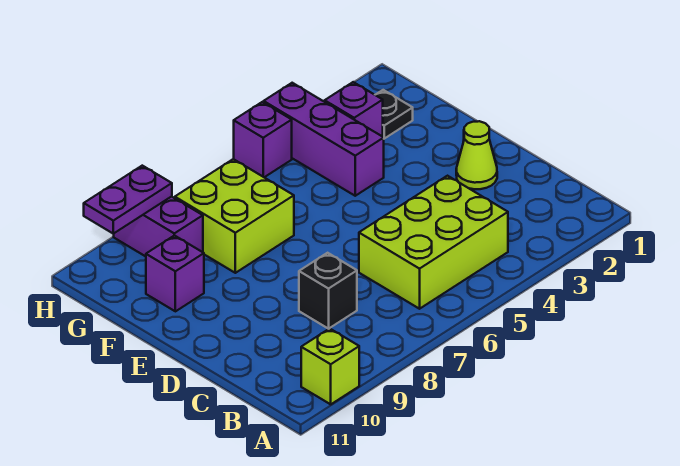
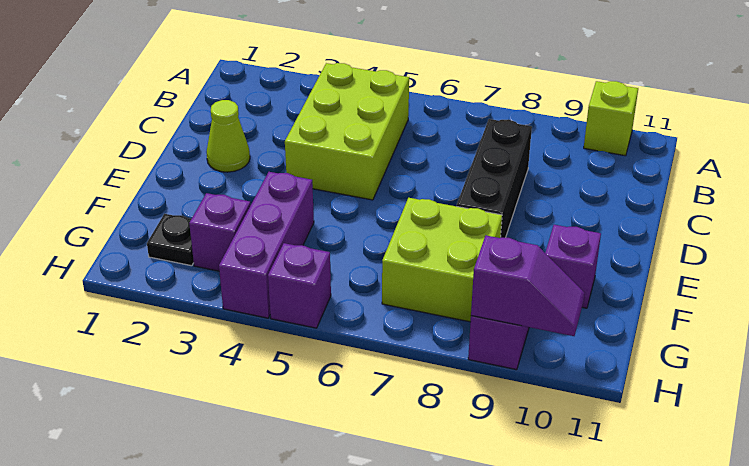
lime brick B4:C6 level 1 -> lime brick B4:D5 level 1
black brick C8 level 1 -> black brick C8:E8 level 1
purple plate H9:H10 level 2 -> purple slope H9:H10 level 2 top 9

